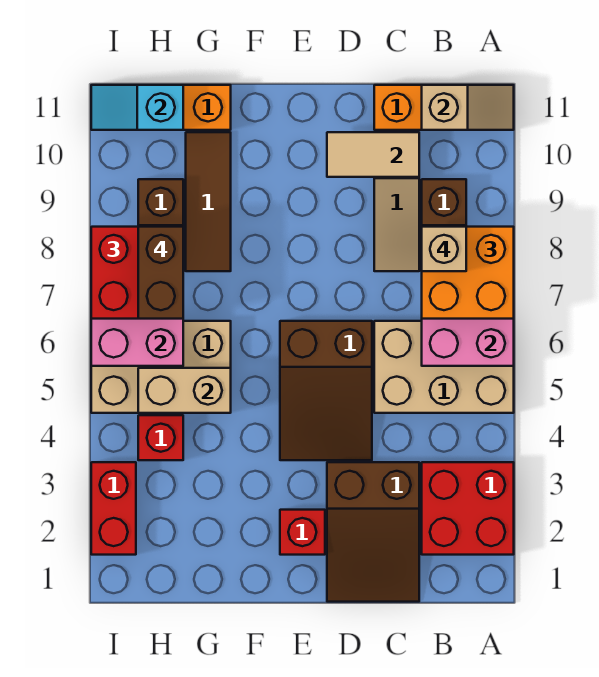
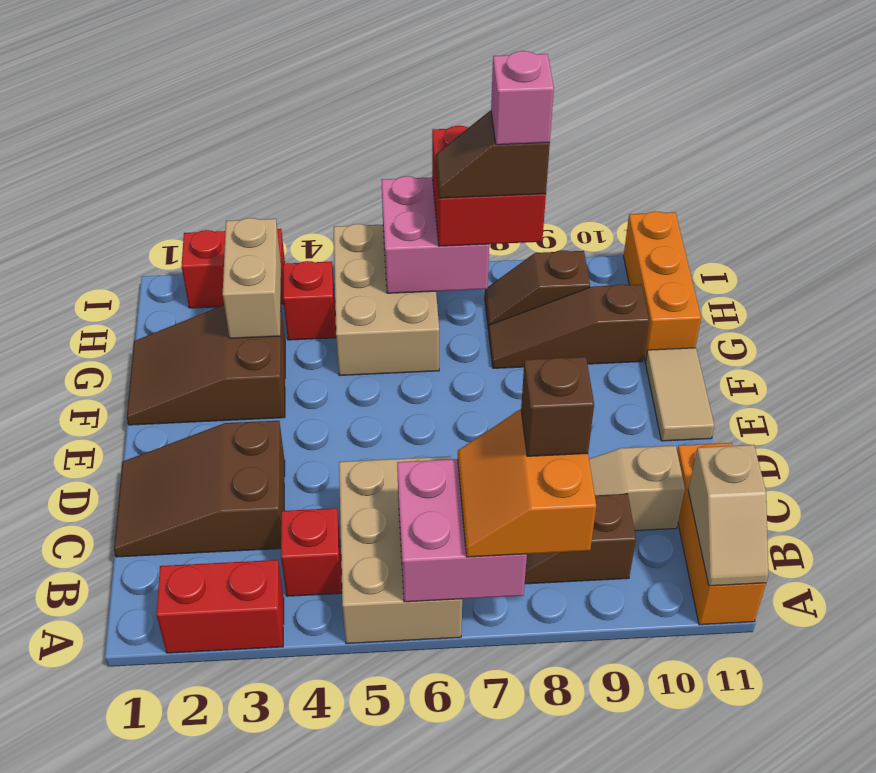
red brick A2:B3 level 1 -> red brick A2:A3 level 1
orange brick A7:B8 level 3 -> orange slope A7:B8 level 3 top 8
tan brick B8 level 4 -> brown brick B8 level 4
tan tile C10:D10 level 2 -> tan tile E11:F11 level 1
brown slope D4:E6 level 1 top 6 -> brown slope F1:G3 level 1 top 3
red brick E2 level 1 -> red brick B4 level 1
tan brick G5:H5 level 2 -> tan brick G3:H3 level 2
brown tile G8:G10 level 1 -> brown slope G8:G10 level 1 top 10
brown brick H7:H8 level 4 -> brown slope H7:H8 level 4 top 8
none -> pink brick H8 level 5
cyan slope H11:I11 level 2 top H -> none

